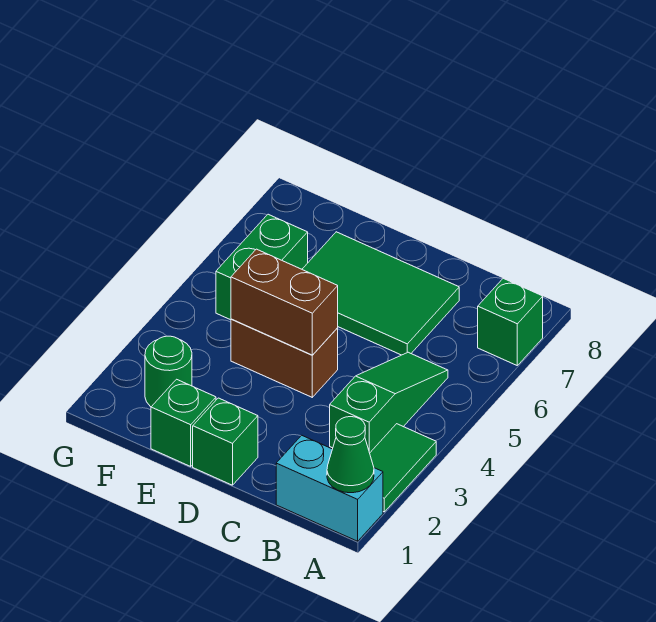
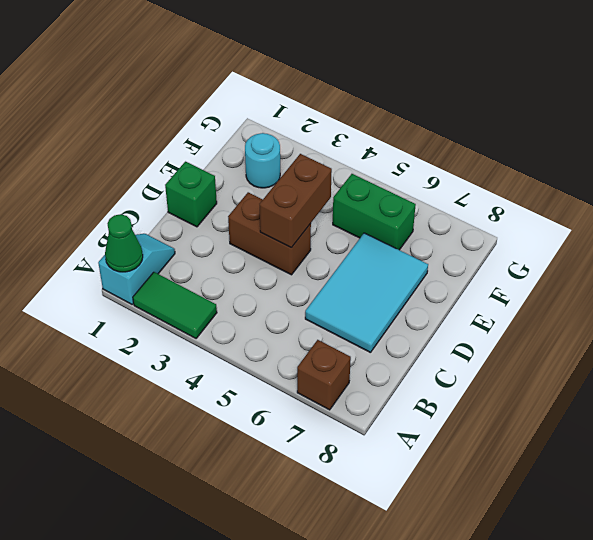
cyan brick A1:B1 level 1 -> cyan slope A1:B1 level 1 top A
green brick A7 level 1 -> brown brick A7 level 1
green slope B3:B5 level 1 top 3 -> none
green tile C6:E7 level 1 -> cyan tile C6:E7 level 1
brown brick D4:E4 level 1 -> brown brick D3:D4 level 1
green brick E1 level 1 -> none
green round brick F2 level 1 -> cyan round brick F2 level 1

